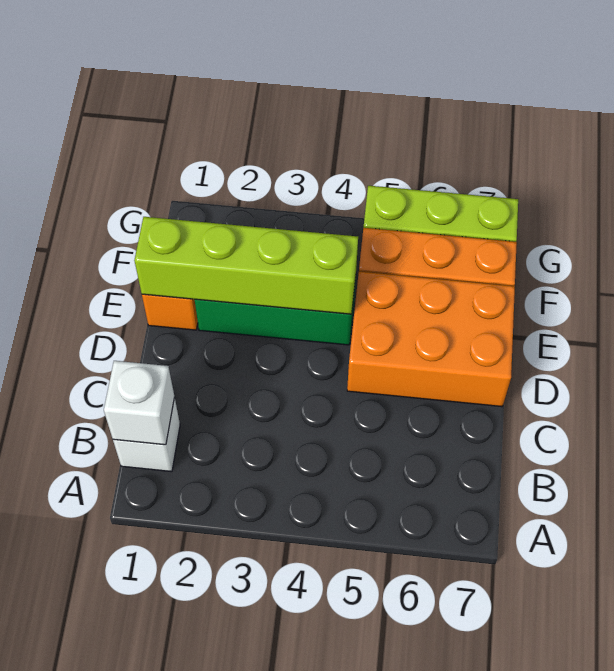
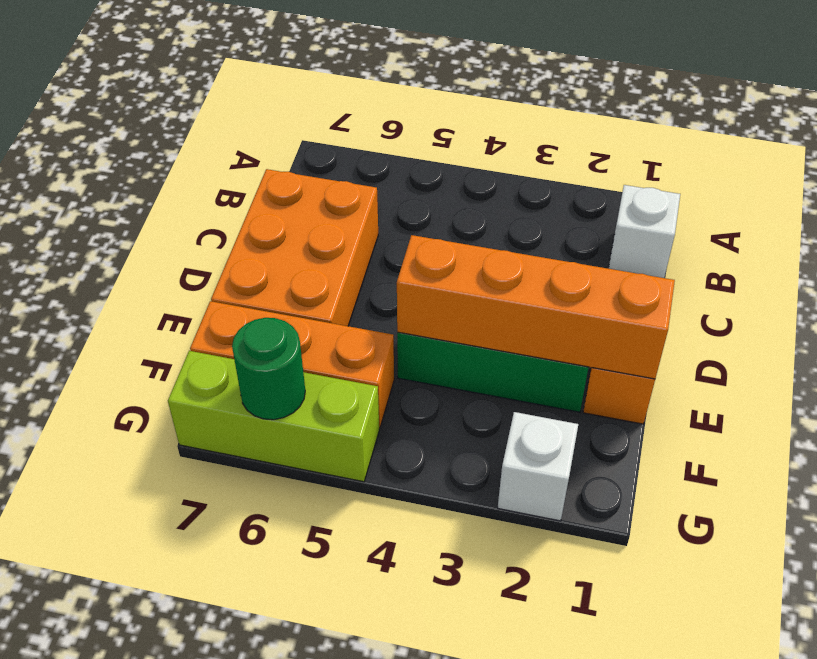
white brick B1 level 2 -> white brick G2 level 1
orange brick D5:E7 level 1 -> orange brick C6:E7 level 1
lime brick E1:E4 level 2 -> orange brick E1:E4 level 2
none -> green round brick G6 level 2

